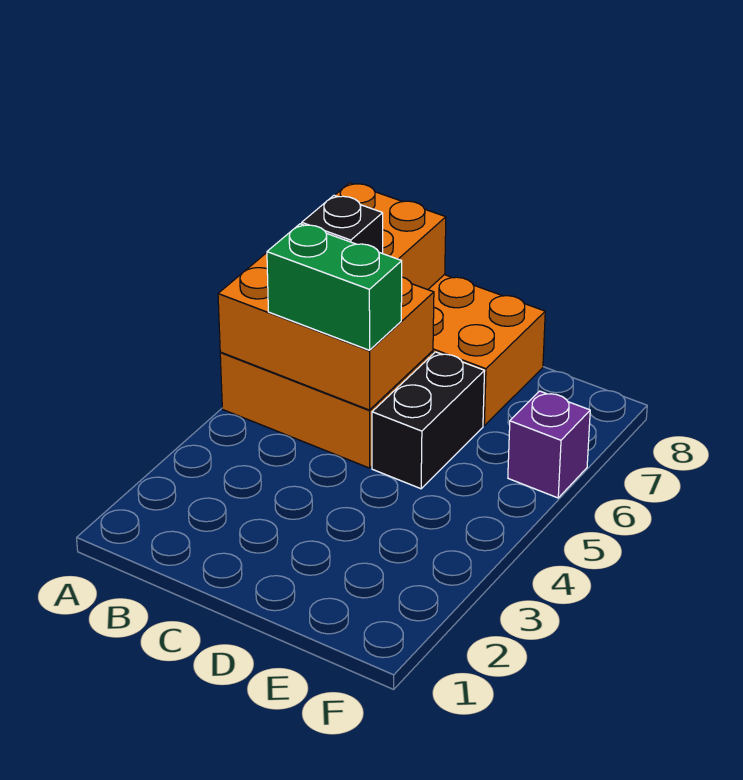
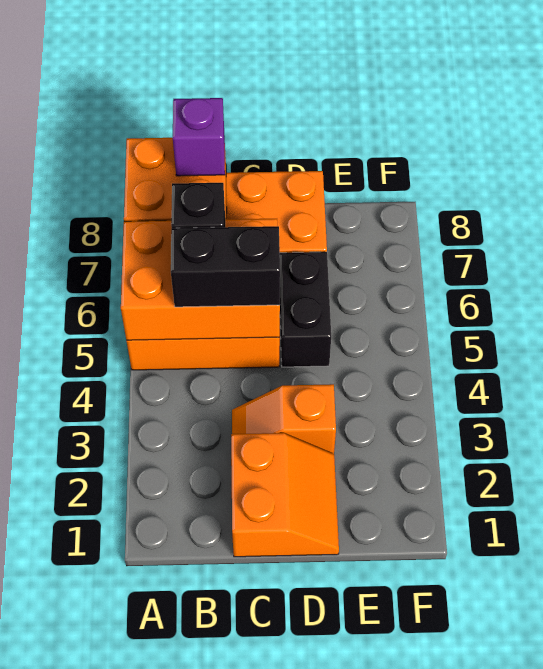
green brick B5:C5 level 3 -> black brick B5:C5 level 3
none -> orange slope C1:D2 level 1 top C
none -> orange slope C3:D3 level 1 top D
purple brick F6 level 1 -> purple brick B8 level 3

